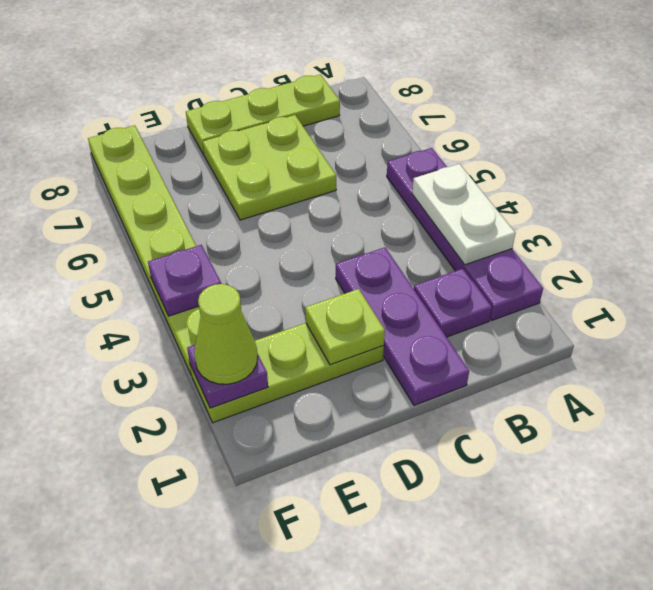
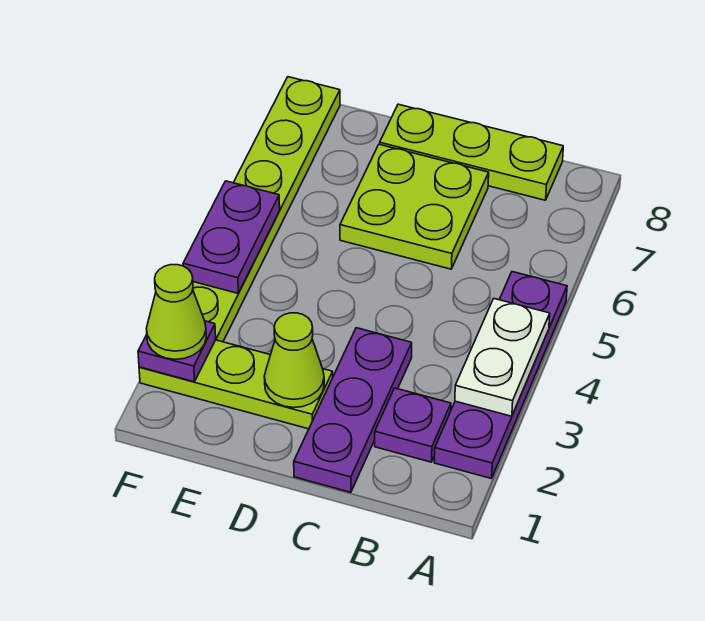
lime plate D2 level 2 -> lime cone D2 level 2
purple plate F4 level 2 -> purple plate F4:F5 level 2

